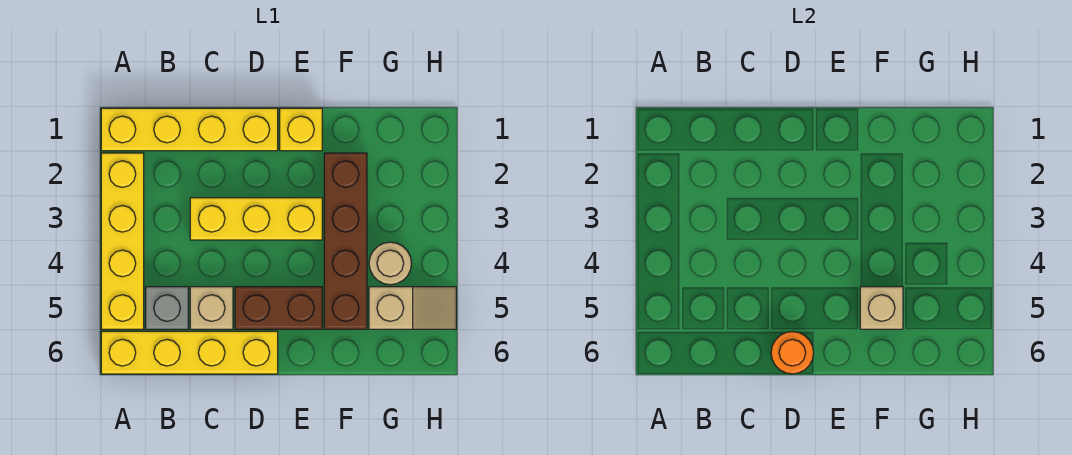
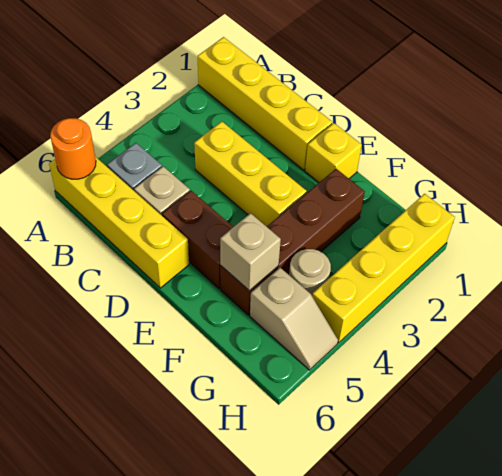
yellow brick A2:A5 level 1 -> yellow brick H1:H4 level 1
orange round brick D6 level 2 -> orange round brick A6 level 2

